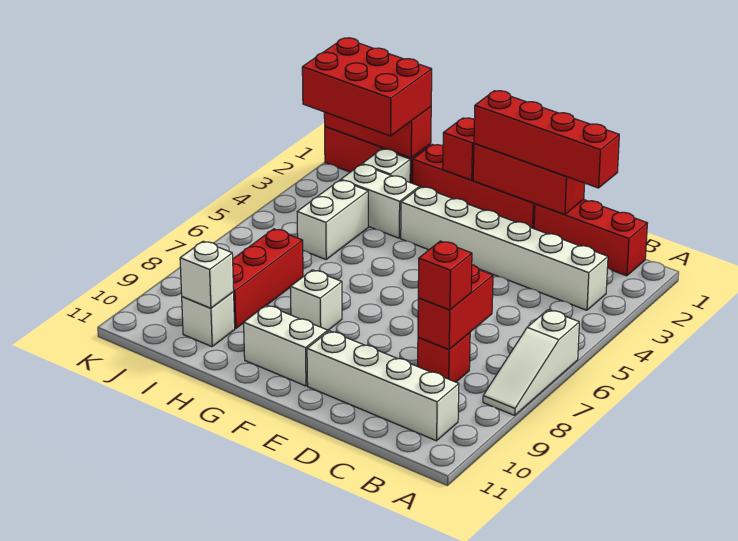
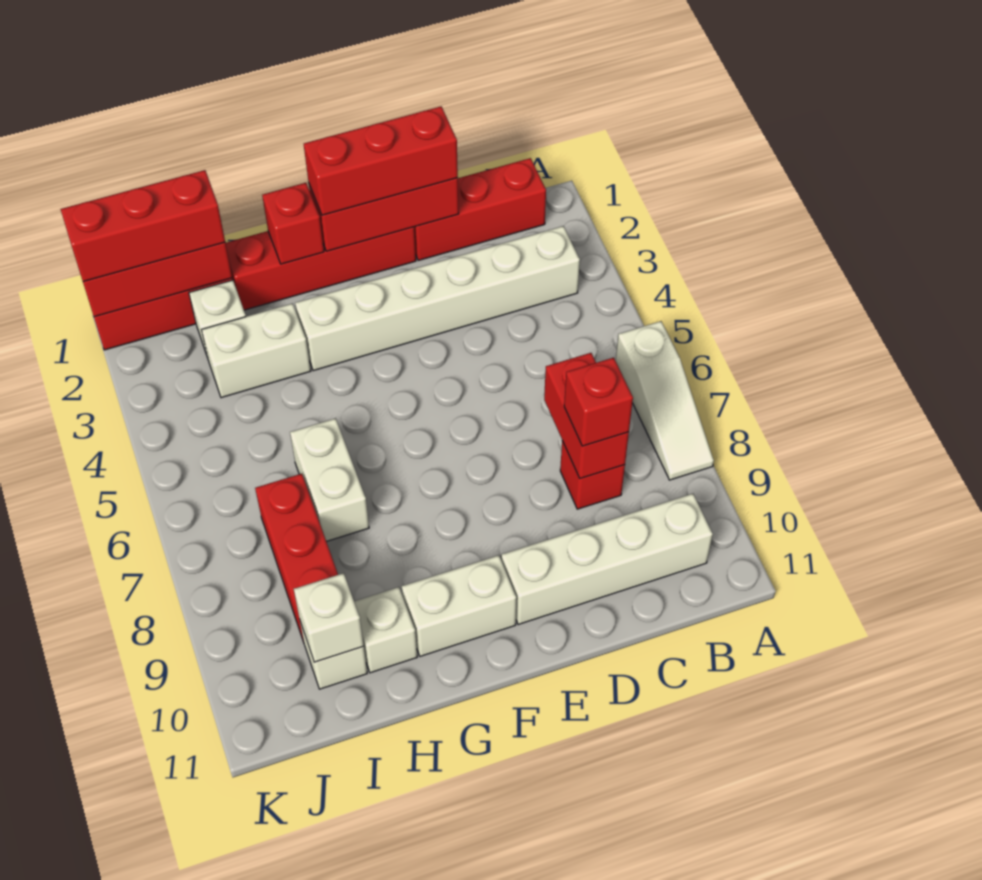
red brick C1:F1 level 3 -> red brick D1:F1 level 3
white brick G8 level 1 -> white brick H10 level 1
red brick I1:K2 level 3 -> red brick I1:K1 level 3
white brick I4:I5 level 1 -> white brick H6:H7 level 1

